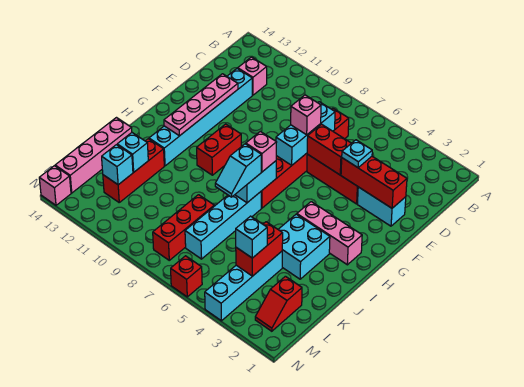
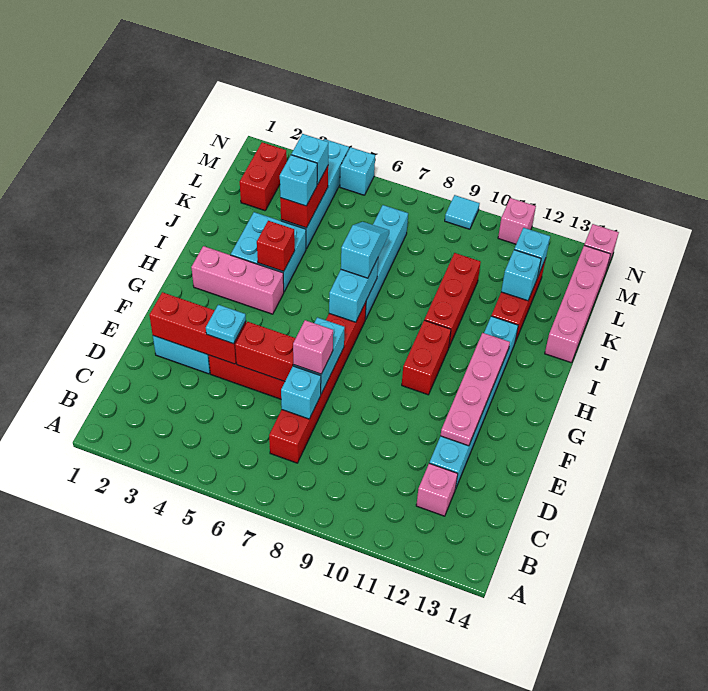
pink brick H7 level 3 -> pink brick N11 level 1
none -> cyan brick K4 level 3
red brick K8:M8 level 1 -> red brick I10:K10 level 1
red slope L2:M2 level 1 top L -> red brick L2:M2 level 1
none -> cyan brick N5 level 1
red brick N6 level 1 -> red brick I4 level 2
none -> cyan tile N9 level 1

